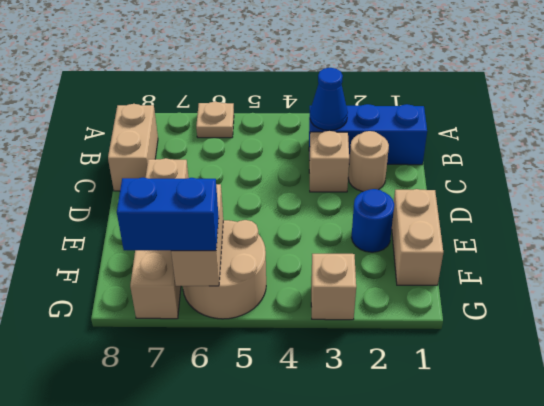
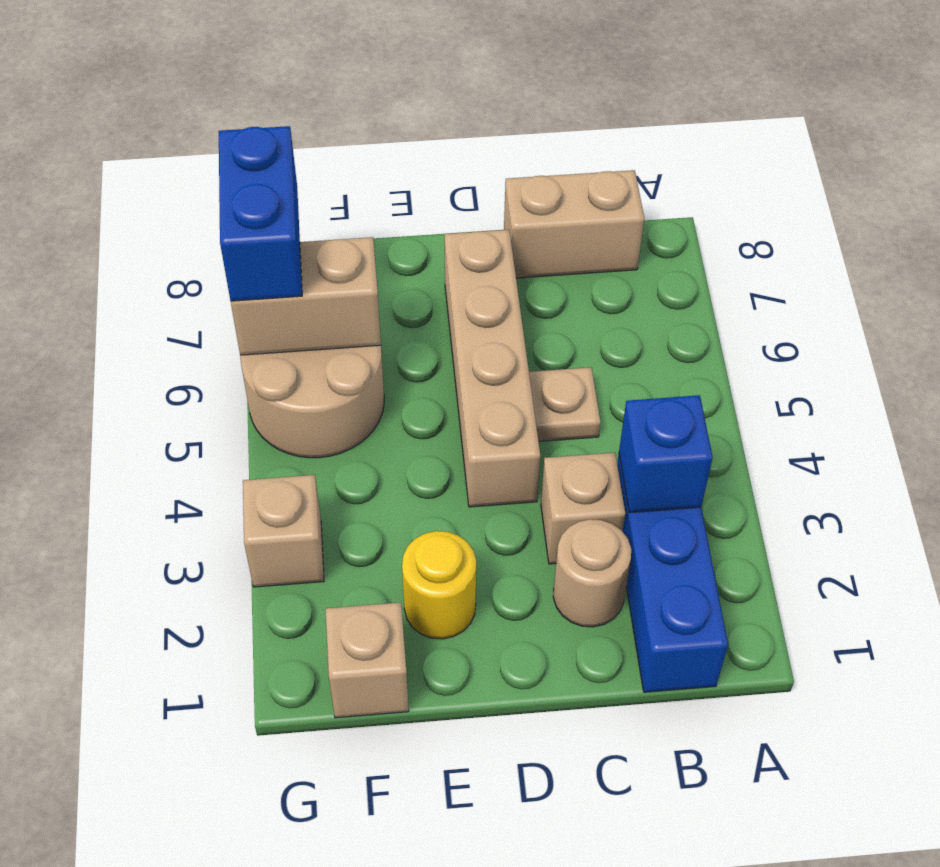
tan plate A6 level 1 -> tan plate C5 level 1
blue cone B3 level 2 -> blue brick B3 level 2
tan brick D7:G7 level 1 -> tan brick D4:D7 level 1
tan brick E1:F1 level 1 -> tan brick F1 level 1
blue round brick E2 level 1 -> yellow round brick E2 level 1

